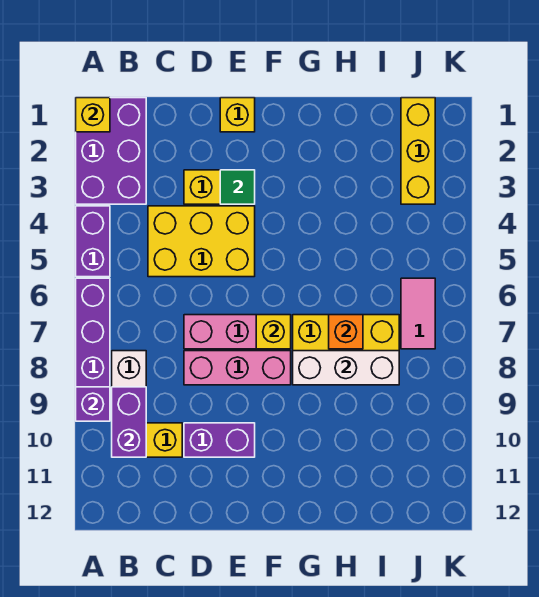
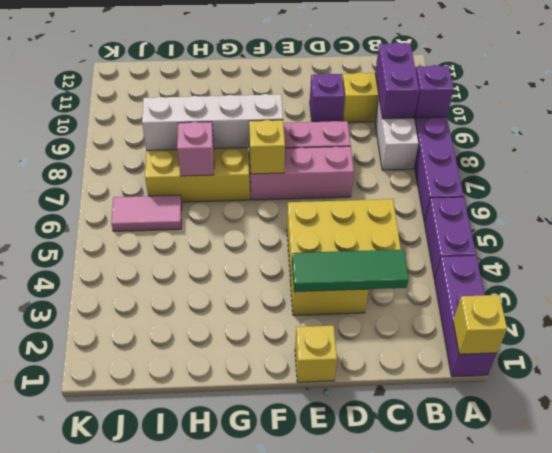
purple brick A1:B3 level 1 -> purple brick A1:A3 level 1
purple brick D10:E10 level 1 -> purple brick D10 level 1
green tile E3 level 2 -> green tile C3:E3 level 2
white brick G8:I8 level 2 -> white brick F8:I8 level 2
orange brick H7 level 2 -> pink brick H7 level 2
yellow brick J1:J3 level 1 -> none
pink tile J6:J7 level 1 -> pink tile I6:J6 level 1

